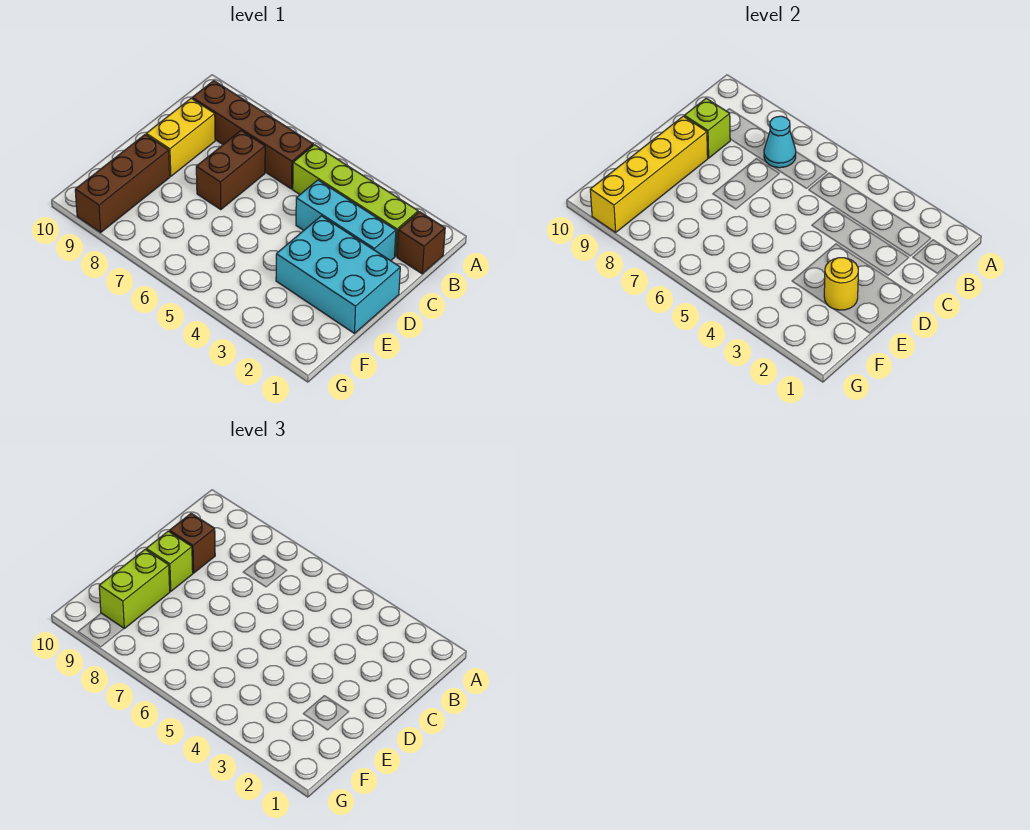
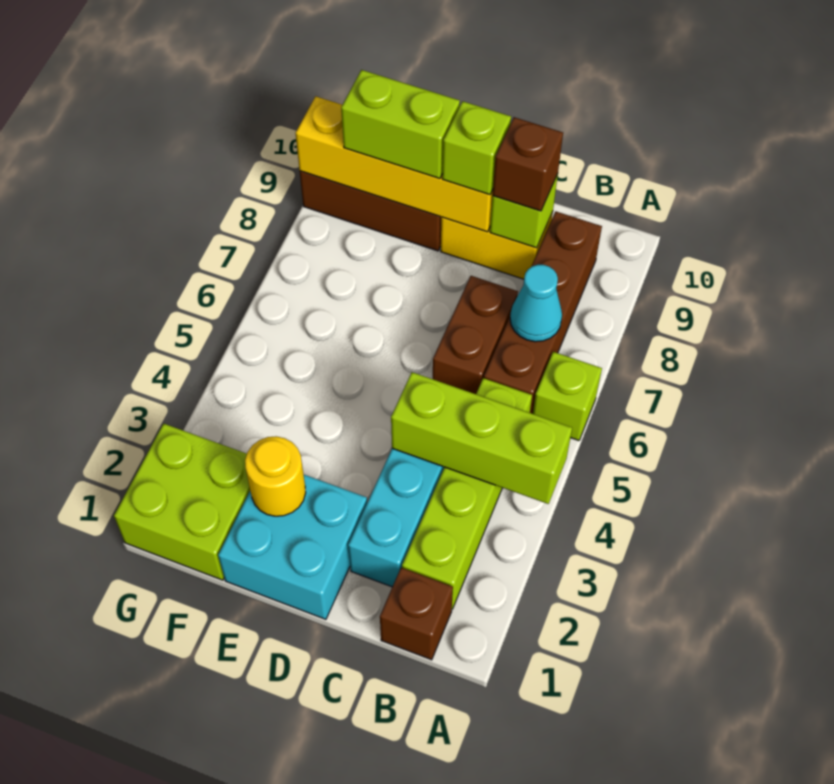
none -> lime brick A4:C4 level 2
none -> lime brick A6 level 1
brown brick C7:D7 level 1 -> brown brick C6:C7 level 1
cyan brick D1:E3 level 1 -> cyan brick D1:E2 level 1
none -> lime brick F1:G2 level 1

